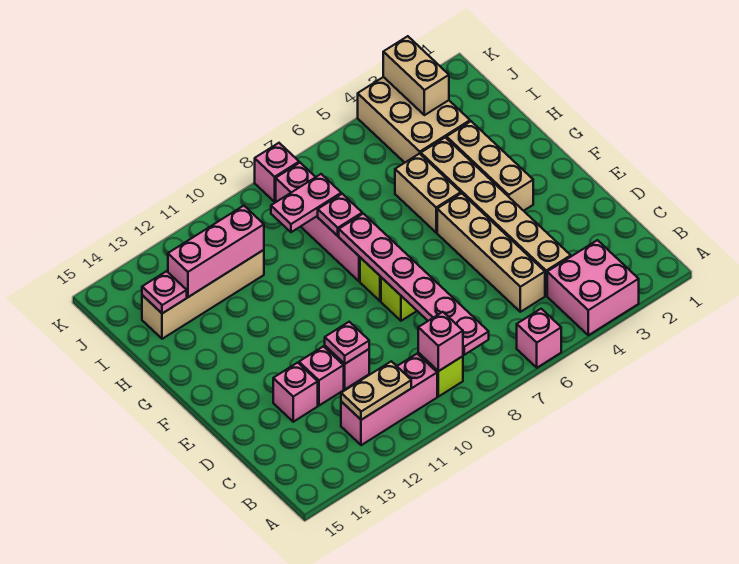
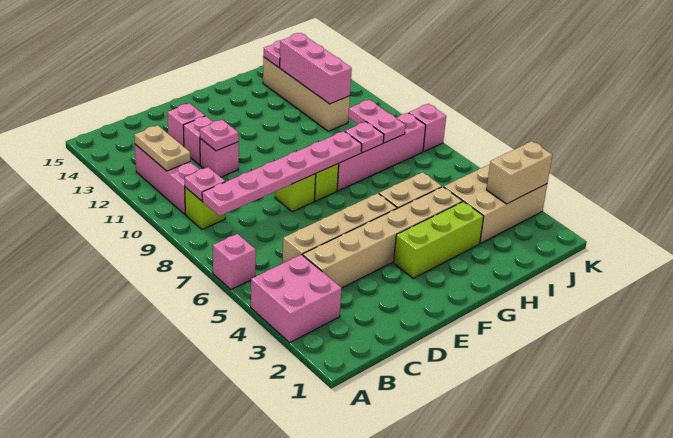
pink brick B9 level 2 -> pink plate B9 level 2
tan brick F3:H3 level 1 -> lime brick F3:H3 level 1

